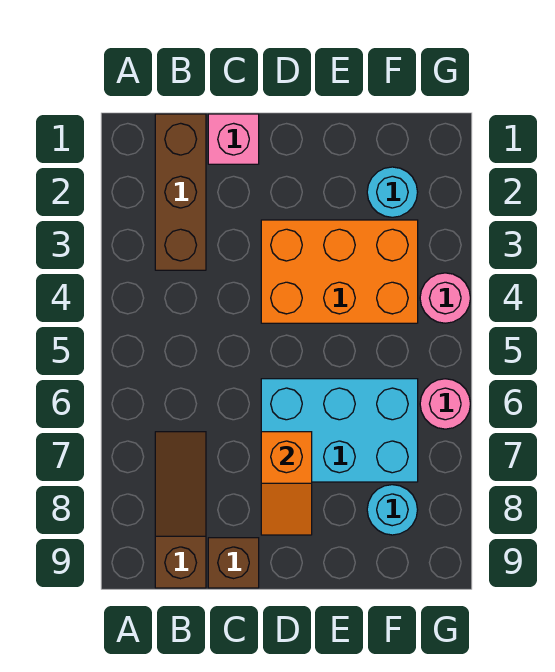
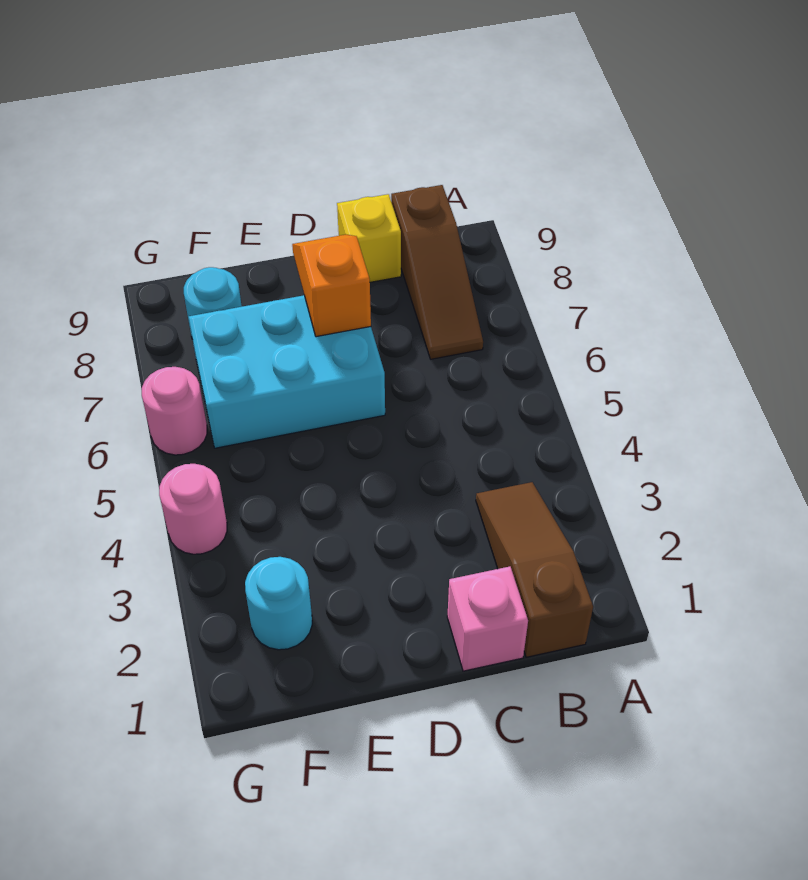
brown brick B1:B3 level 1 -> brown slope B1:B3 level 1 top 1
brown brick C9 level 1 -> yellow brick C9 level 1
orange brick D3:F4 level 1 -> none

